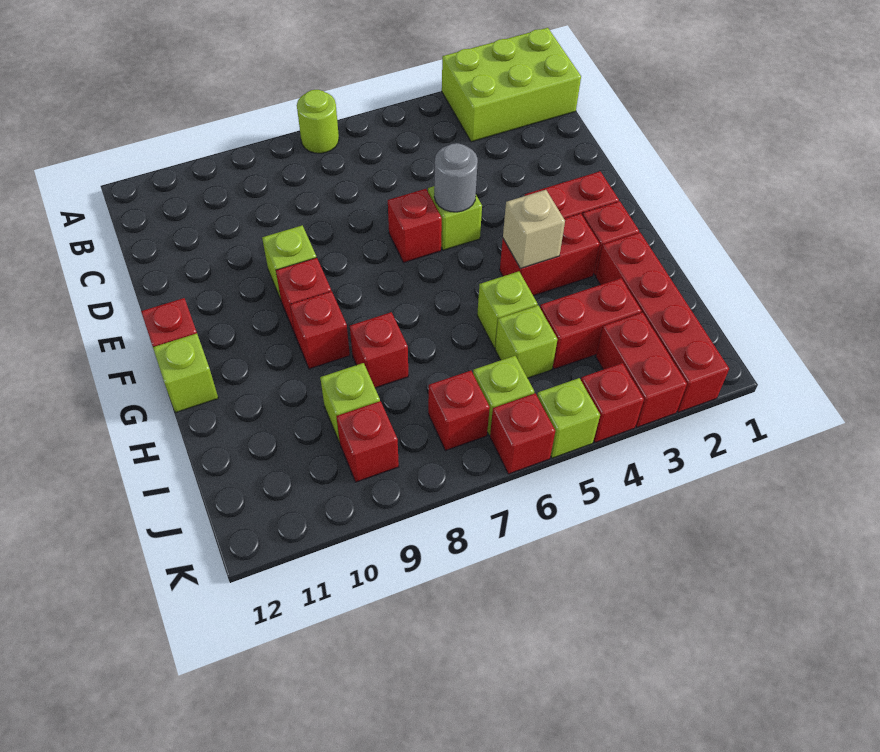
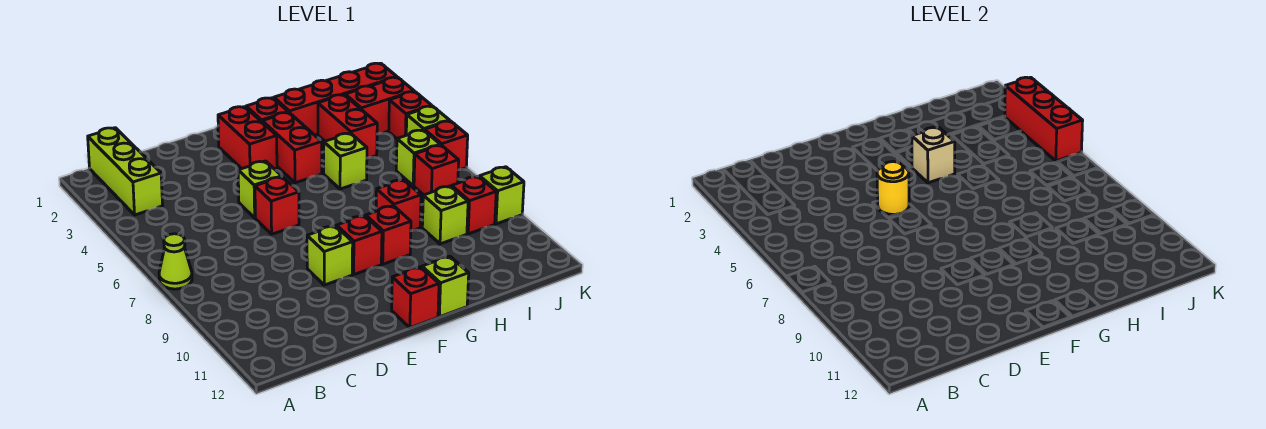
lime brick A1:B3 level 1 -> lime brick B1:B3 level 1
lime round brick A7 level 1 -> lime cone A7 level 1
grey round brick E5 level 2 -> yellow round brick E5 level 2
lime brick I5 level 1 -> lime brick K9 level 1
none -> red brick K3:K5 level 2

